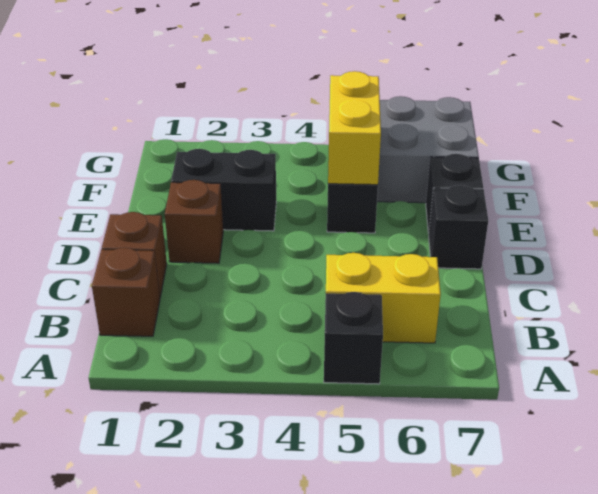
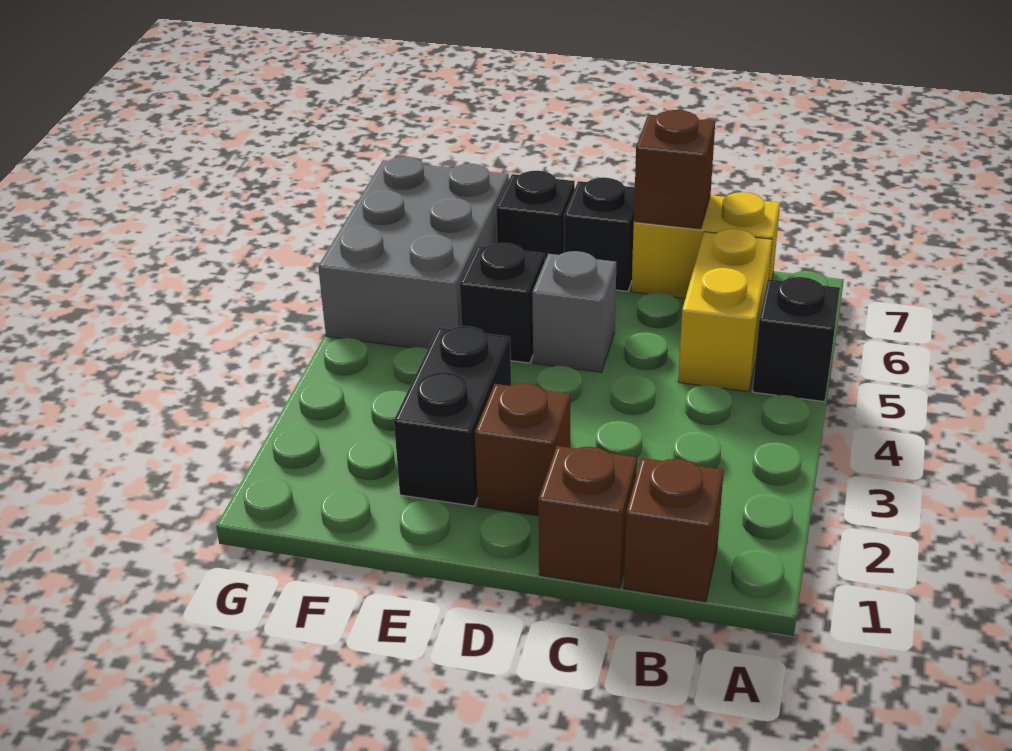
none -> brown brick C7 level 2
none -> grey brick D5 level 1
yellow brick E5:F5 level 2 -> yellow brick B7:C7 level 1

